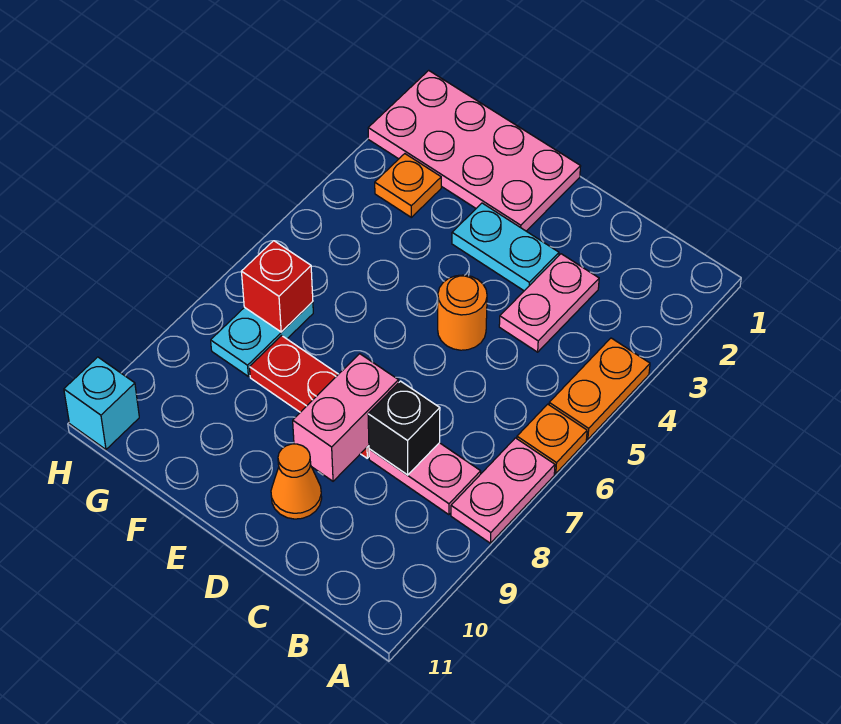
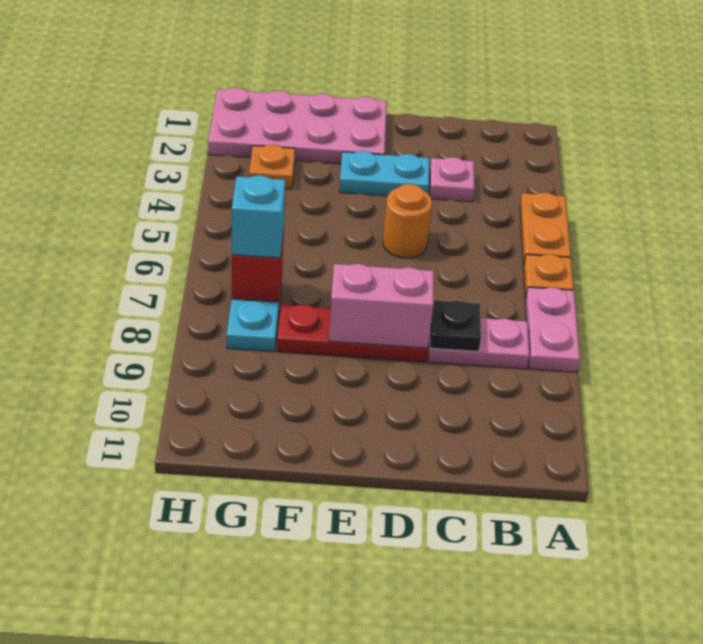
pink plate C3:C4 level 1 -> pink plate C3 level 1
black brick C8 level 2 -> black plate C8 level 2
pink brick D8:D9 level 2 -> pink brick D8:E8 level 2
orange cone D10 level 1 -> none
cyan brick H11 level 1 -> cyan brick G7 level 3

